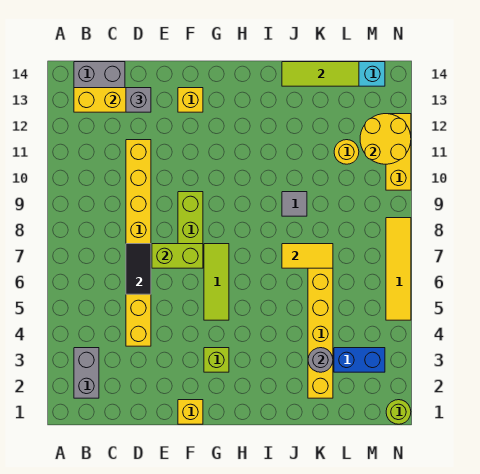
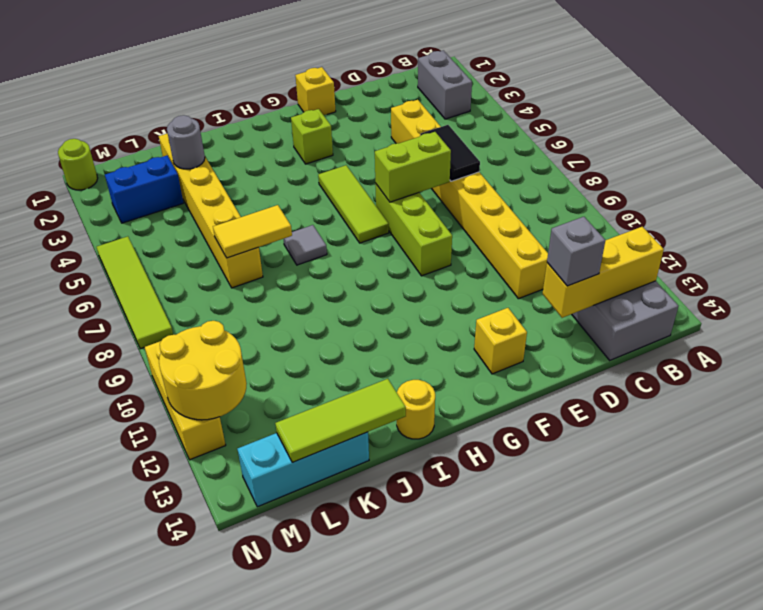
grey tile J9 level 1 -> grey tile I7 level 1
yellow round brick L11 level 1 -> yellow round brick I14 level 1
yellow tile N5:N8 level 1 -> lime tile N5:N8 level 1

